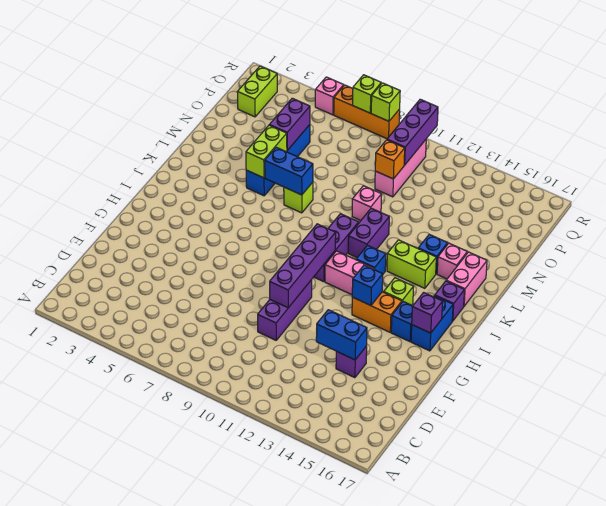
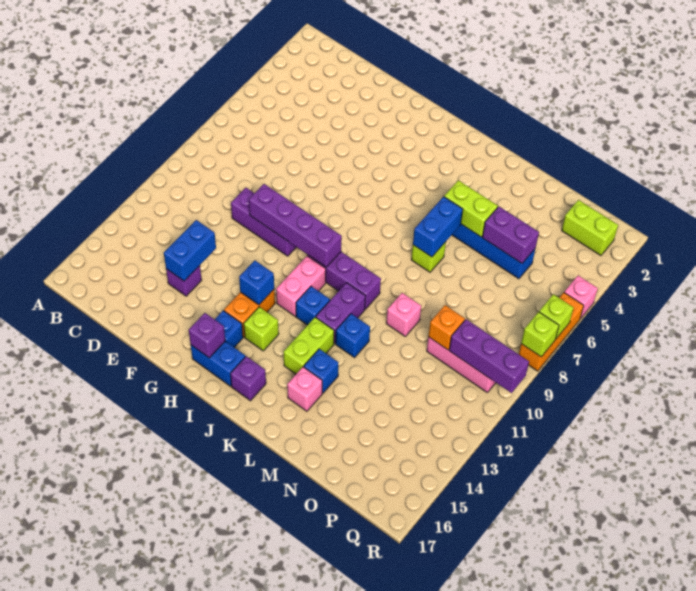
purple brick K11:L11 level 1 -> purple brick K11:K12 level 1
pink brick K16:L16 level 1 -> none
none -> blue brick L12 level 1

